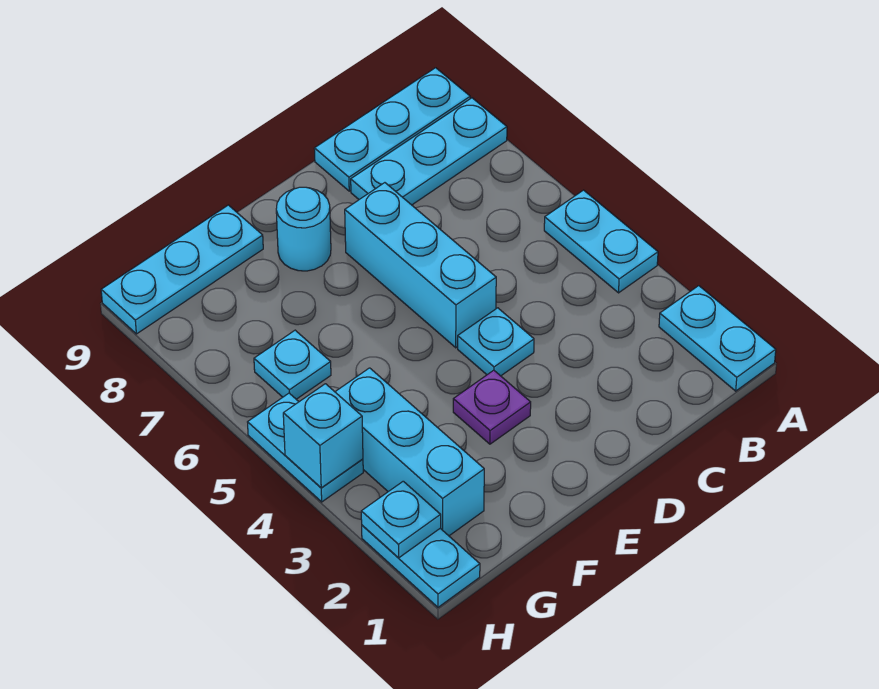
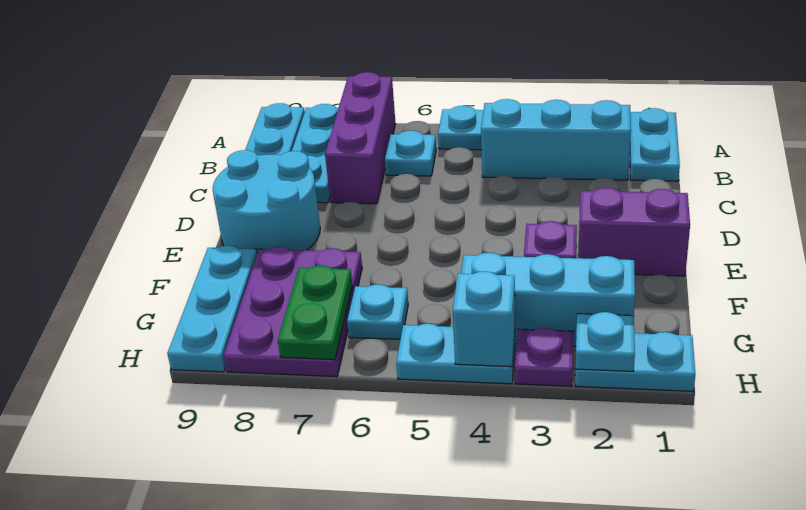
cyan plate A1:A2 level 1 -> cyan plate A1:B1 level 1
none -> purple brick A7:C7 level 1
cyan plate D4 level 1 -> cyan plate B6 level 1
cyan brick D5:D7 level 1 -> cyan brick B2:B4 level 1
none -> purple brick E1:E2 level 1
cyan round brick E8 level 1 -> cyan round brick D8:E9 level 1
none -> purple plate F7:H8 level 1
none -> green plate G7:H7 level 2
none -> purple plate H3 level 1

